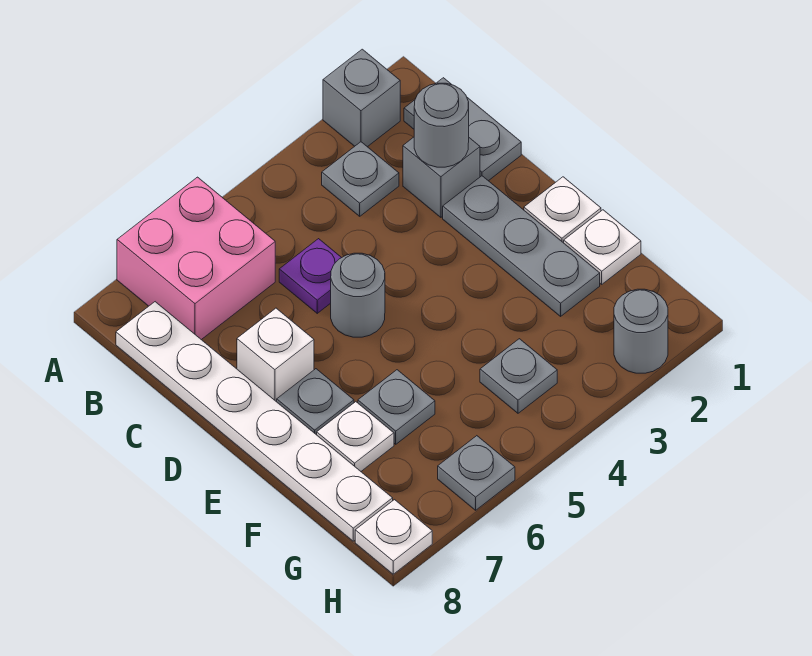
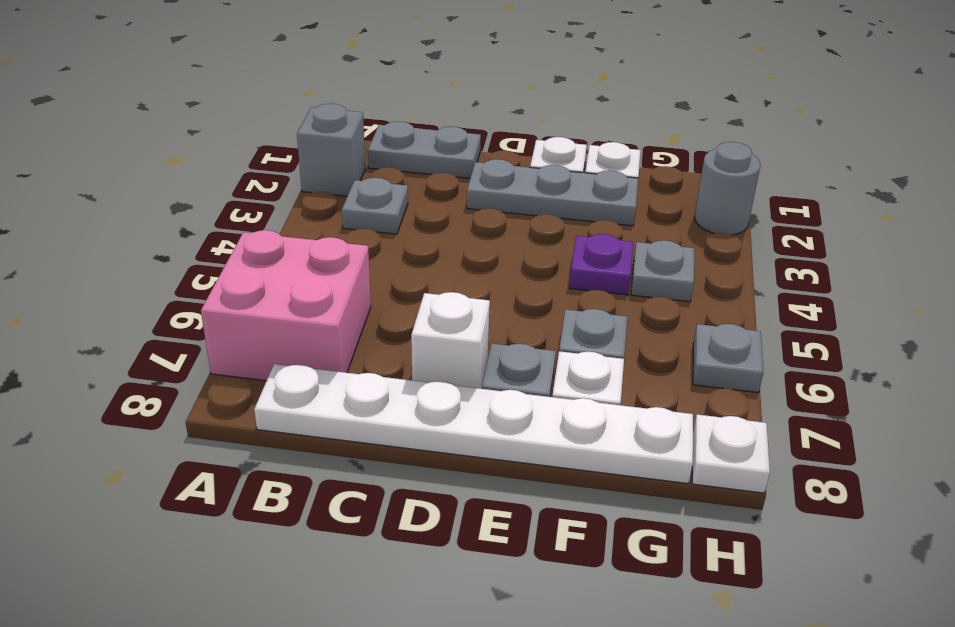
grey brick C2 level 1 -> none
grey round brick C2 level 2 -> none
purple plate C5 level 1 -> purple plate F4 level 1
grey round brick D5 level 1 -> none

